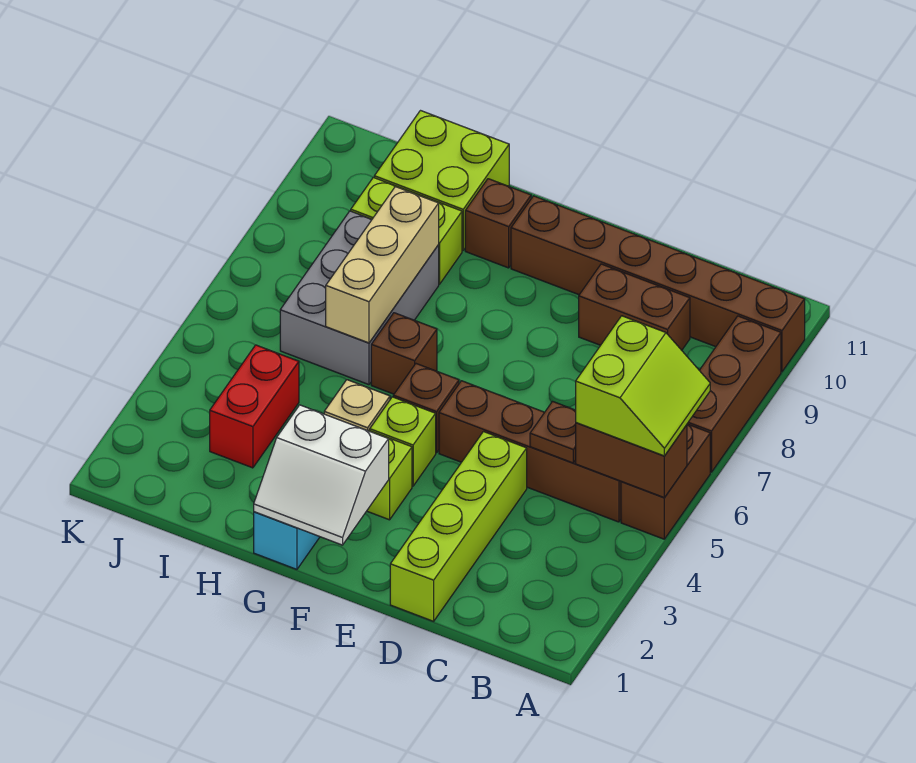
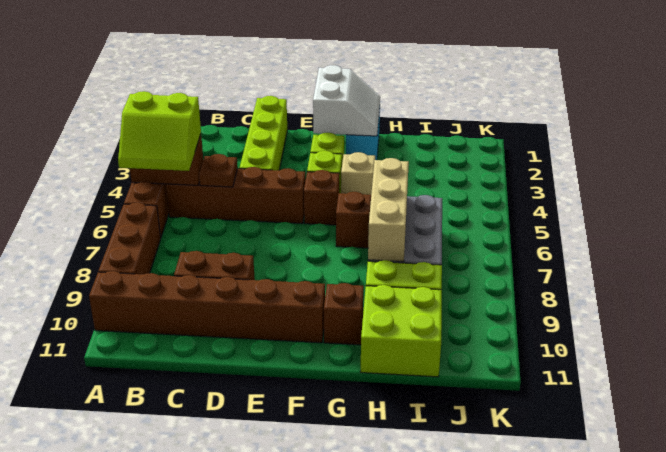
lime slope A5:B6 level 3 top B -> lime slope A5:B6 level 3 top 5
white slope F1:G2 level 2 top 2 -> white slope F1:G2 level 2 top F
red brick I3:I4 level 1 -> none

